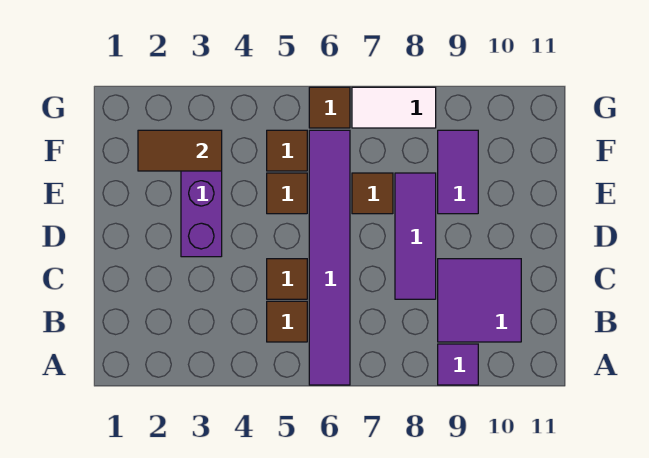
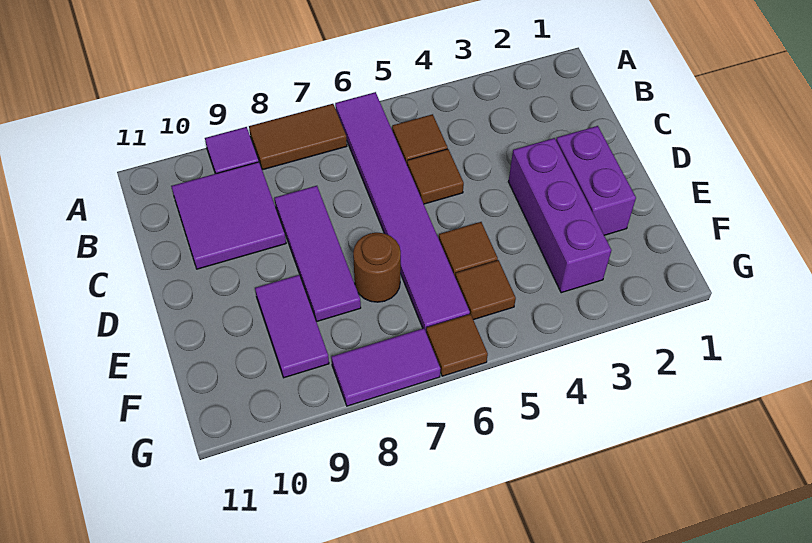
none -> purple brick D2:E2 level 1
brown tile E7 level 1 -> brown round brick E7 level 1
brown tile F2:F3 level 2 -> brown tile A7:A8 level 1
white tile G7:G8 level 1 -> purple tile G7:G8 level 1

